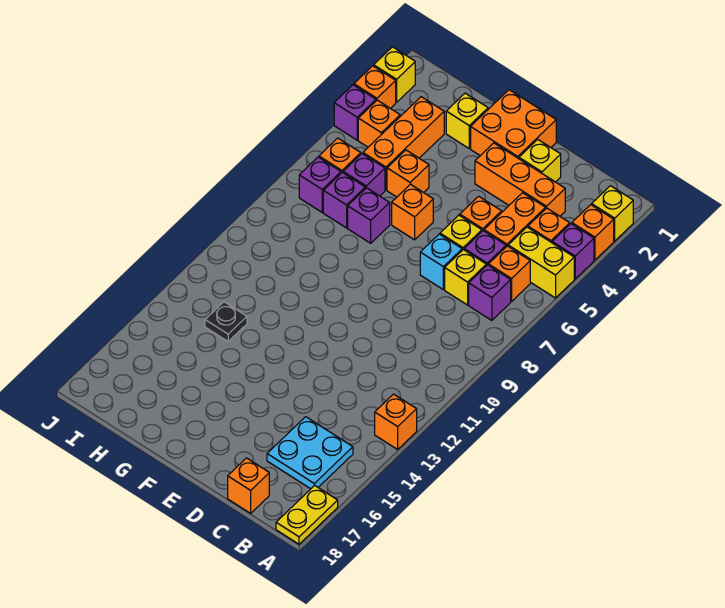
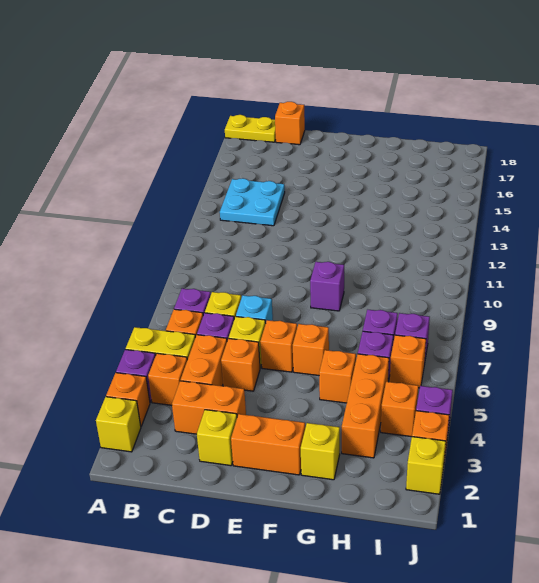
orange brick A13 level 1 -> orange brick E6 level 1
yellow plate A17:A18 level 1 -> yellow plate A18:B18 level 1
cyan plate B15:C16 level 1 -> cyan plate B13:C14 level 1
orange brick C3:E3 level 1 -> orange brick C3:D3 level 1
orange brick E1:F2 level 1 -> orange brick E2:F2 level 1
purple brick G7 level 1 -> purple brick F9 level 1
black plate H13 level 1 -> none

